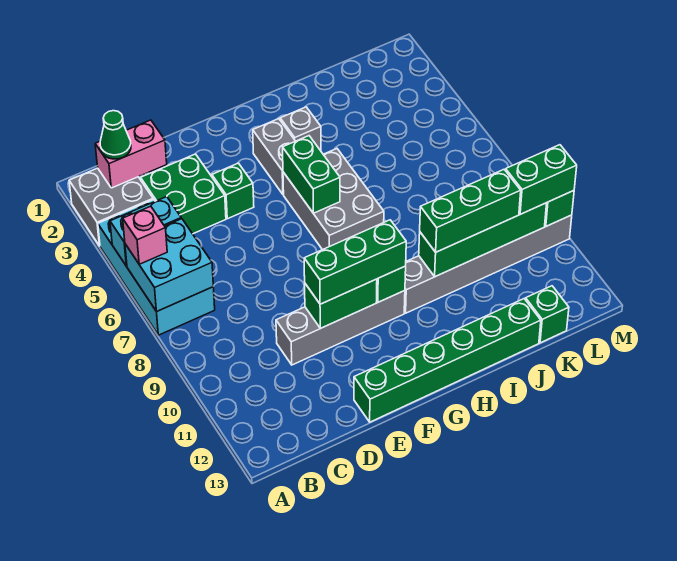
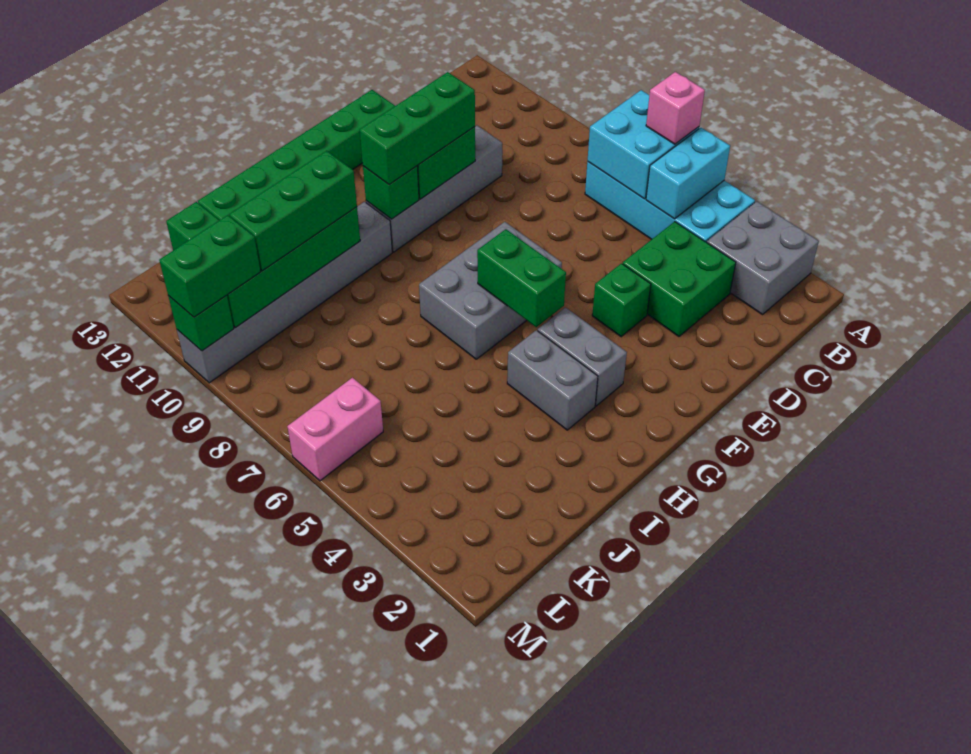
pink brick B2:C2 level 2 -> pink brick L6:M6 level 1
green cone B2 level 3 -> none
grey brick G5:H7 level 1 -> grey brick F6:H7 level 1
grey brick H3 level 1 -> grey brick H3:H4 level 1

